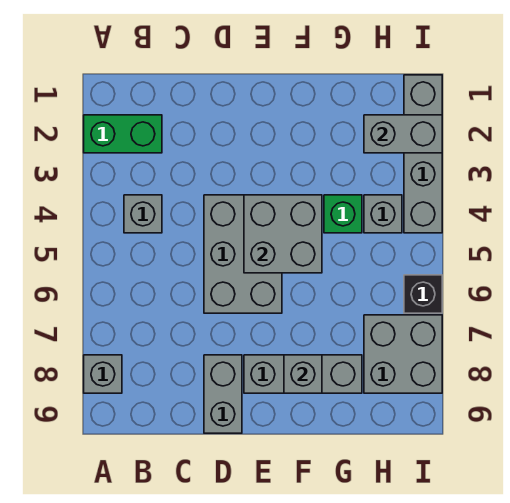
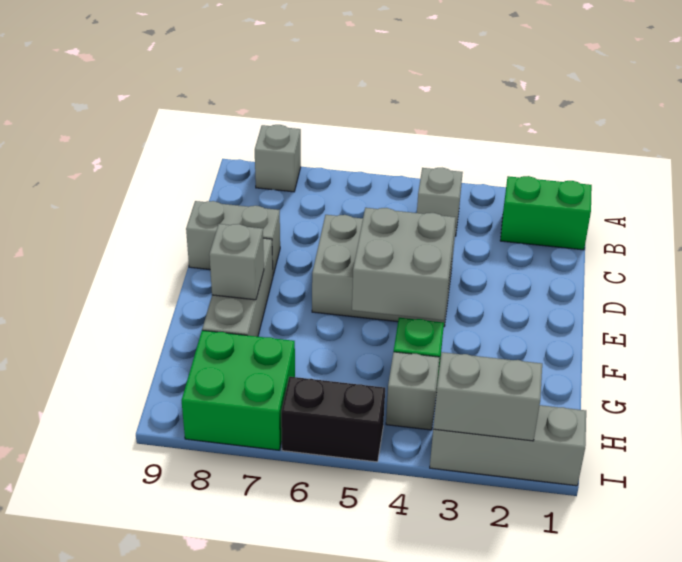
green brick A2:B2 level 1 -> green brick B1:B2 level 1
grey brick H2:I2 level 2 -> grey brick I2:I3 level 2
grey brick H7:I8 level 1 -> green brick H7:I8 level 1
grey brick I1:I4 level 1 -> grey brick I1:I3 level 1
black brick I6 level 1 -> black brick I5:I6 level 1

